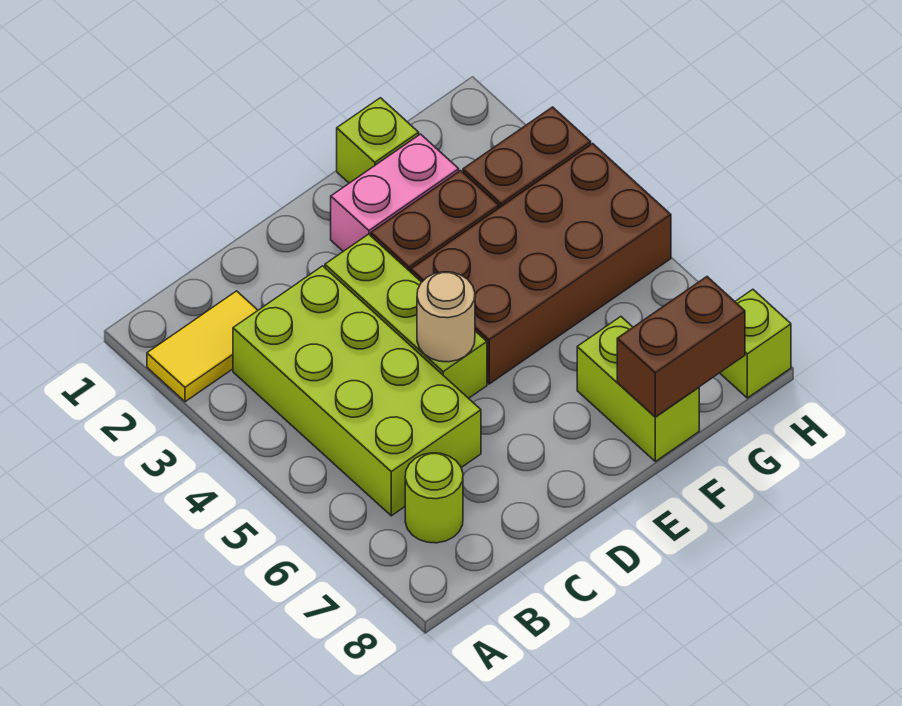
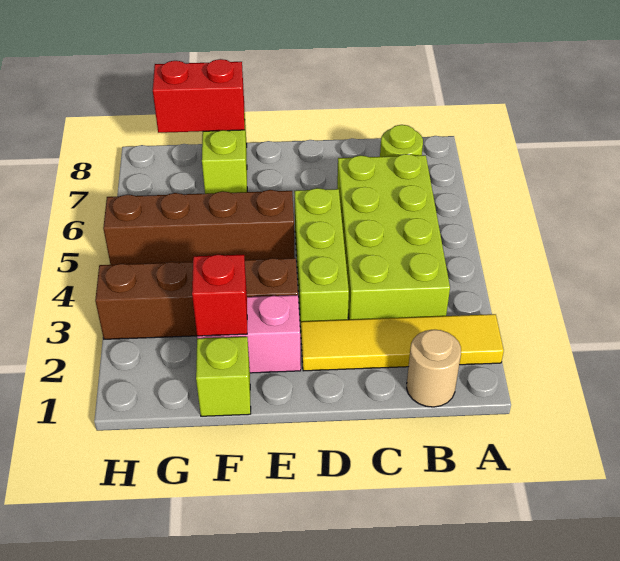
yellow tile A2:B2 level 1 -> yellow tile A2:D2 level 1
tan round brick D5 level 2 -> tan round brick B1 level 1
brown brick E4:H5 level 1 -> brown brick E5:H5 level 1
none -> red brick F2 level 2
brown brick F8:G8 level 2 -> red brick F8:G8 level 2
lime brick H8 level 1 -> none

